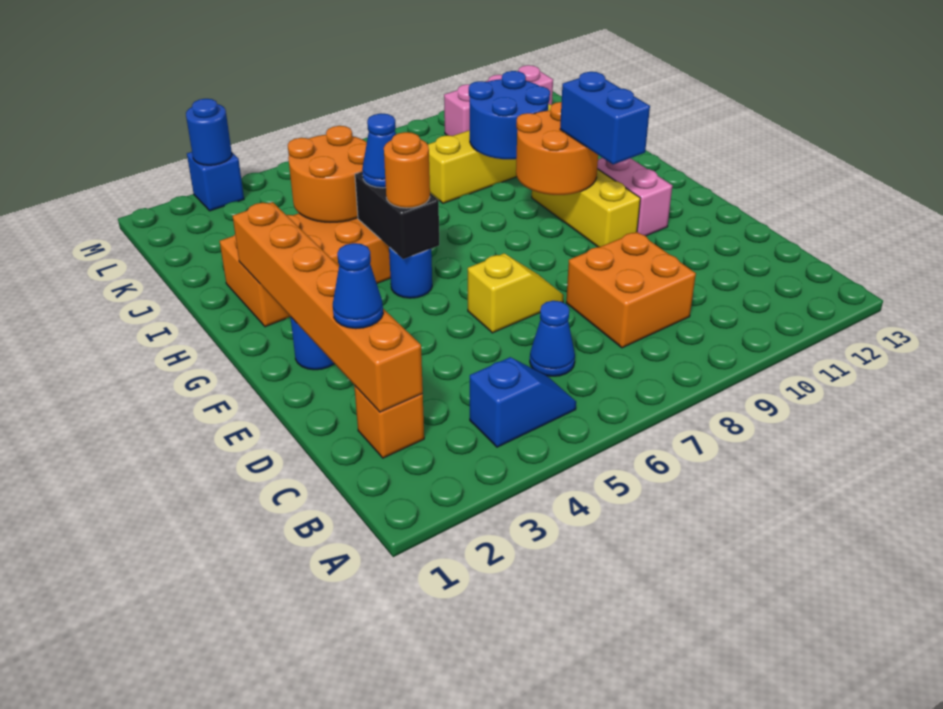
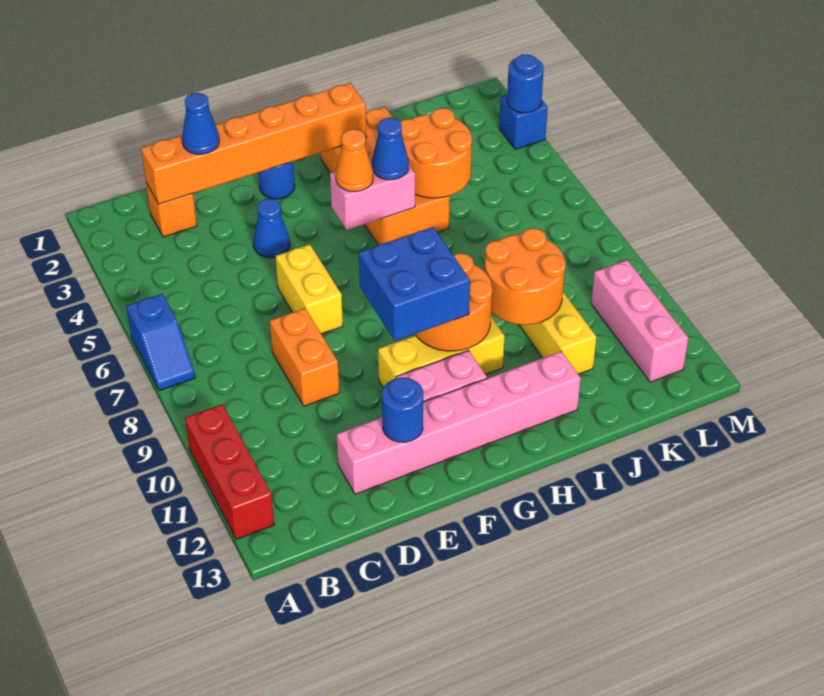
none -> red brick A10:A12 level 1
blue slope B4:B5 level 1 top 4 -> blue slope A6:A7 level 1 top 6
blue cone C6 level 1 -> blue cone E4 level 1
orange brick C8:D9 level 1 -> orange brick D8:D9 level 1
none -> pink brick D12:I12 level 1
yellow slope E6:E7 level 1 top 6 -> yellow brick E6:E7 level 1
blue brick F10:G10 level 3 -> blue brick F9:G10 level 3
blue round brick G5 level 1 -> blue round brick E12 level 2
black brick G5:H5 level 2 -> pink brick G5:H5 level 2
orange round brick G5 level 3 -> orange cone G5 level 3
blue round brick I9:J10 level 2 -> orange round brick I9:J10 level 2

